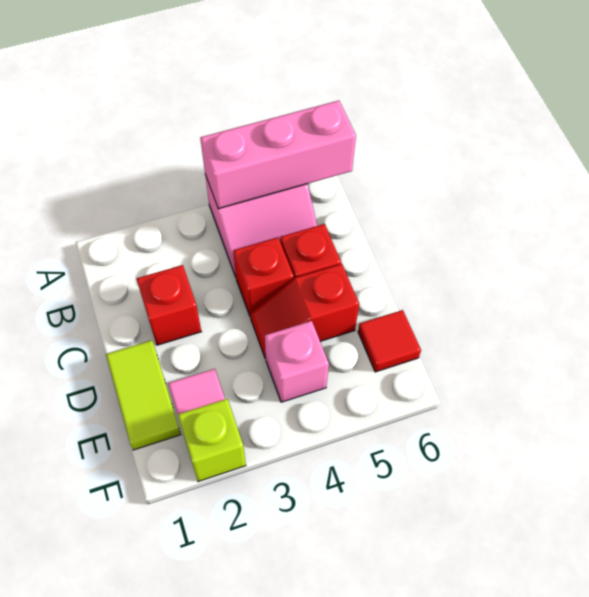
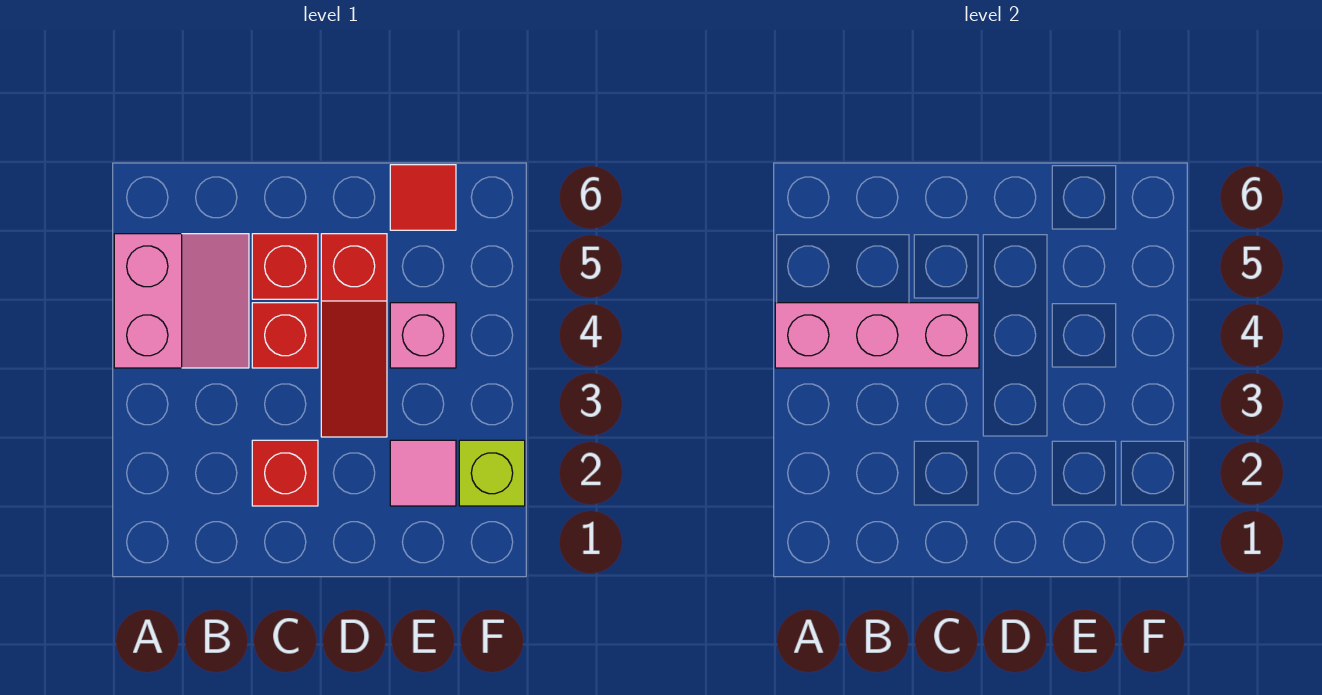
pink brick A4:A6 level 2 -> pink brick A4:C4 level 2
lime tile D1:E1 level 1 -> none
red slope D4:D5 level 1 top 5 -> red slope D3:D5 level 1 top 5

